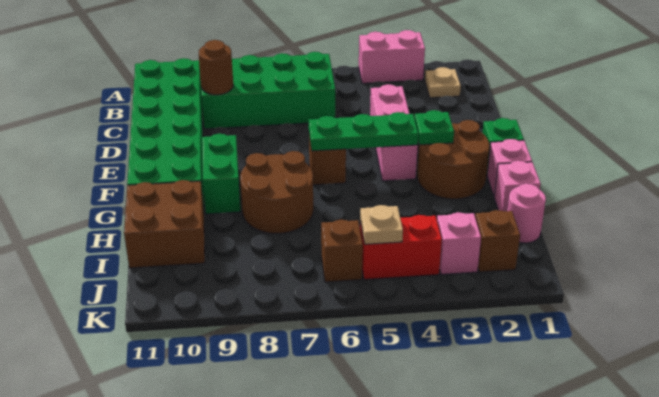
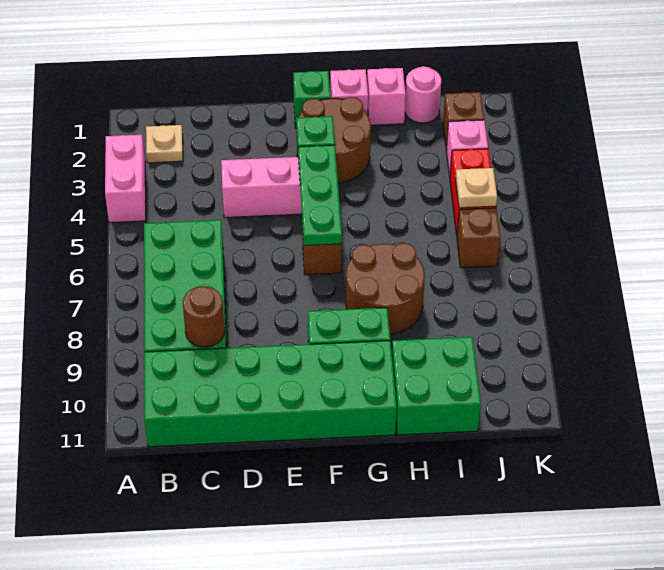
brown brick H10:I11 level 1 -> green brick H10:I11 level 1

